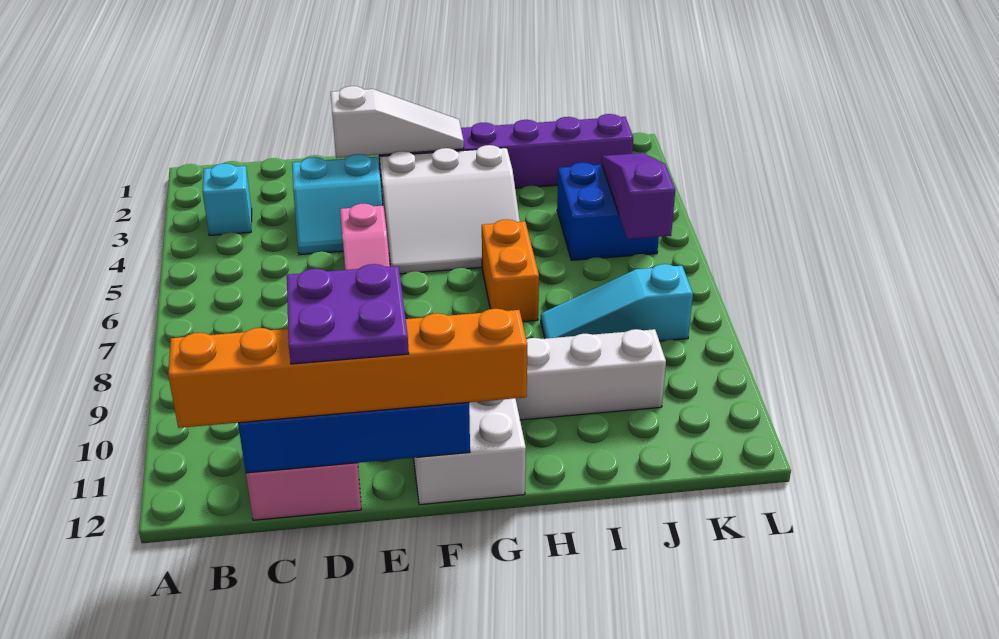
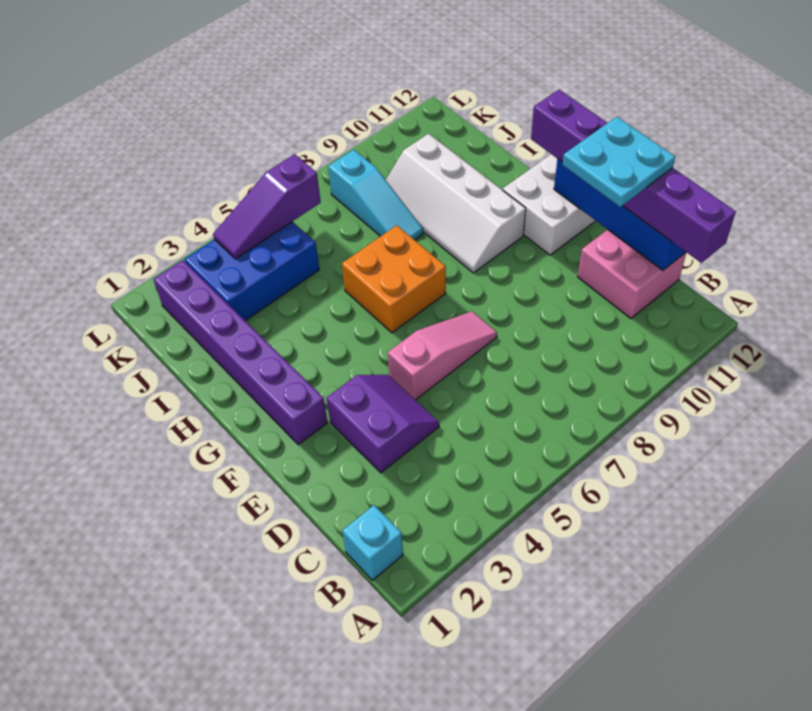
cyan brick B3 level 1 -> cyan brick B1 level 1
orange brick B12:G12 level 3 -> purple brick B12:G12 level 3
cyan slope D3:E4 level 1 top 3 -> purple slope D3:E4 level 1 top 3
purple plate D11:E12 level 4 -> cyan plate D11:E12 level 4
white slope E2:G2 level 2 top E -> none
white slope F3:H5 level 1 top 3 -> none
orange brick H6:H7 level 1 -> orange brick G6:H7 level 1
blue brick J4:K5 level 1 -> blue brick J3:K5 level 1

